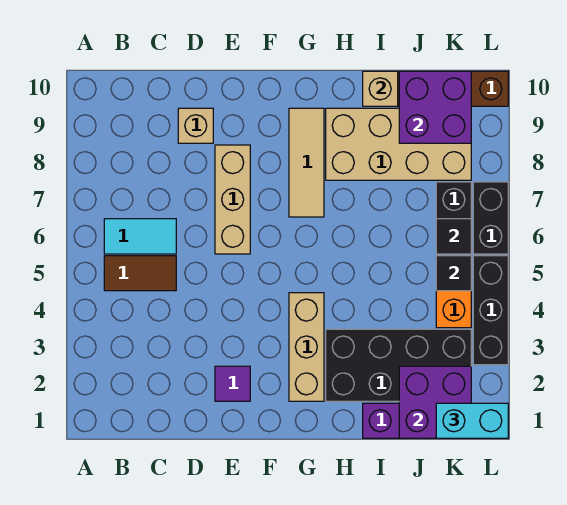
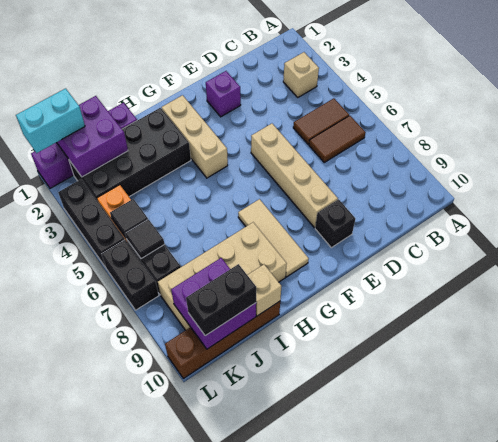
cyan tile B6:C6 level 1 -> brown tile B6:C6 level 1
tan brick D9 level 1 -> tan brick B3 level 1
purple tile E2 level 1 -> purple brick E2 level 1
tan brick E6:E8 level 1 -> tan brick E5:E8 level 1
none -> black brick E9 level 1
none -> black brick J10:K10 level 3

